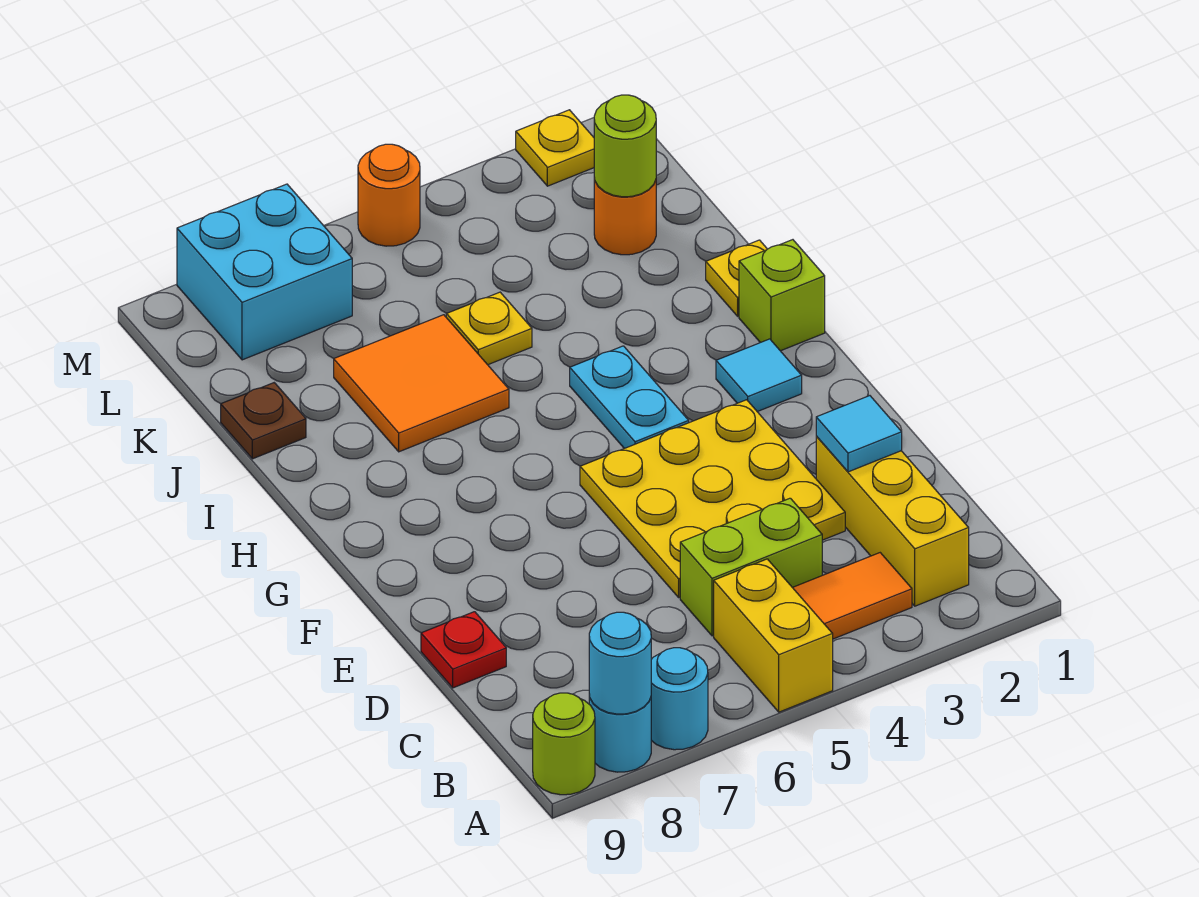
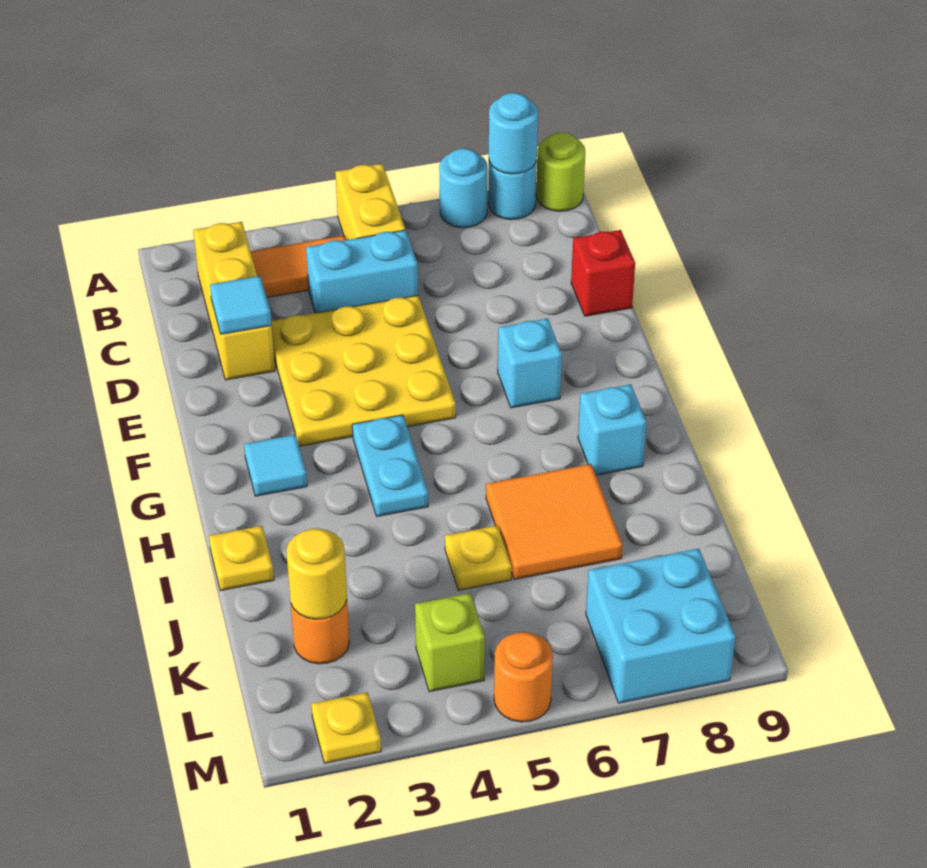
lime brick C4:C5 level 1 -> cyan brick C4:C5 level 1
red plate D9 level 1 -> red brick D9 level 1
none -> cyan brick F7 level 1
lime brick H1 level 1 -> lime brick L4 level 1
none -> cyan brick H8 level 1
brown plate J9 level 1 -> none
lime round brick K2 level 2 -> yellow round brick K2 level 2

